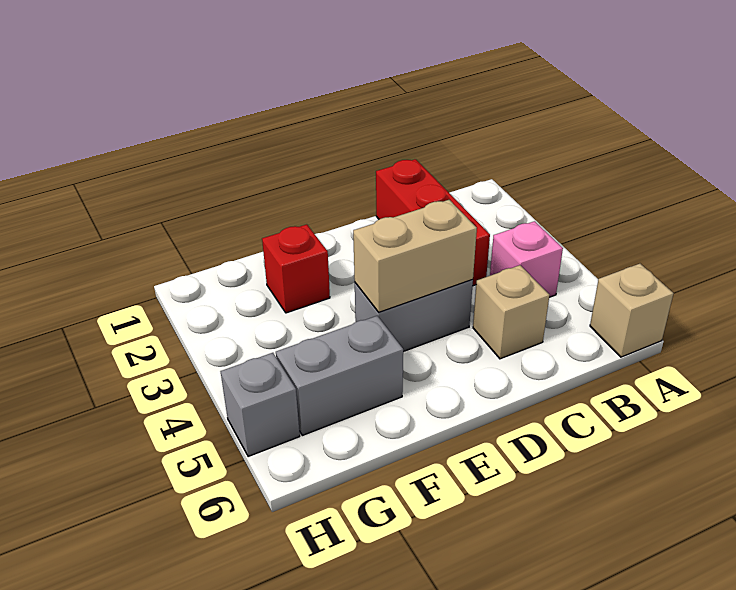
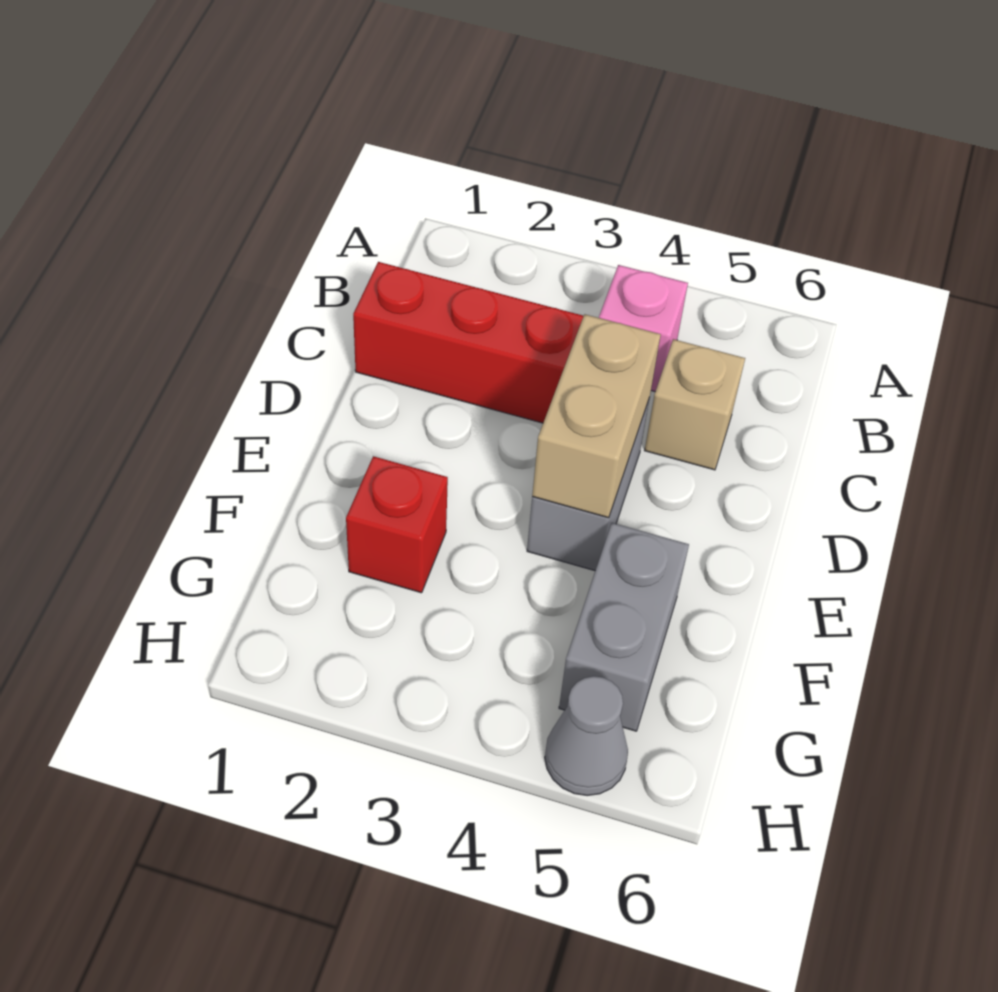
tan brick A6 level 1 -> none
grey brick H5 level 1 -> grey cone H5 level 1

